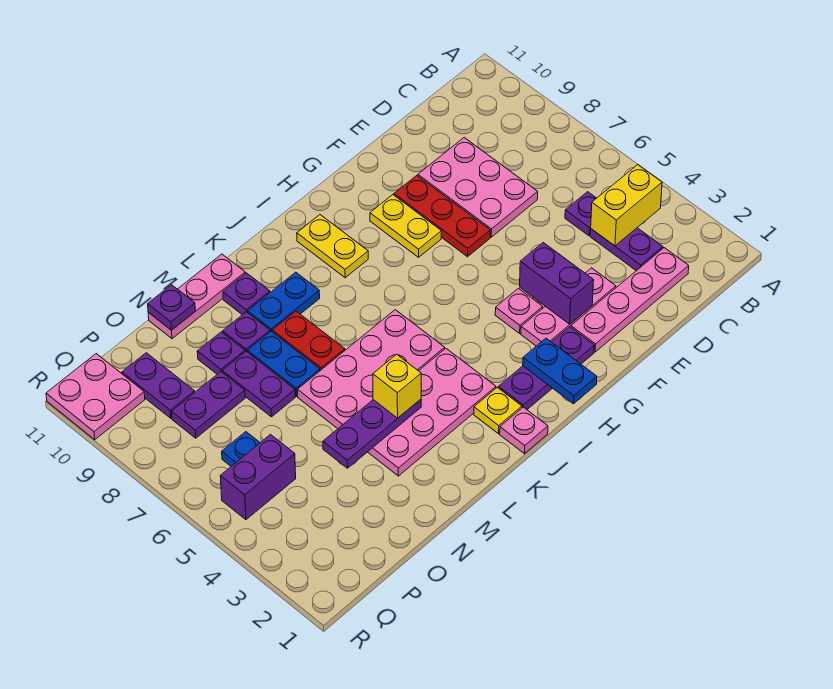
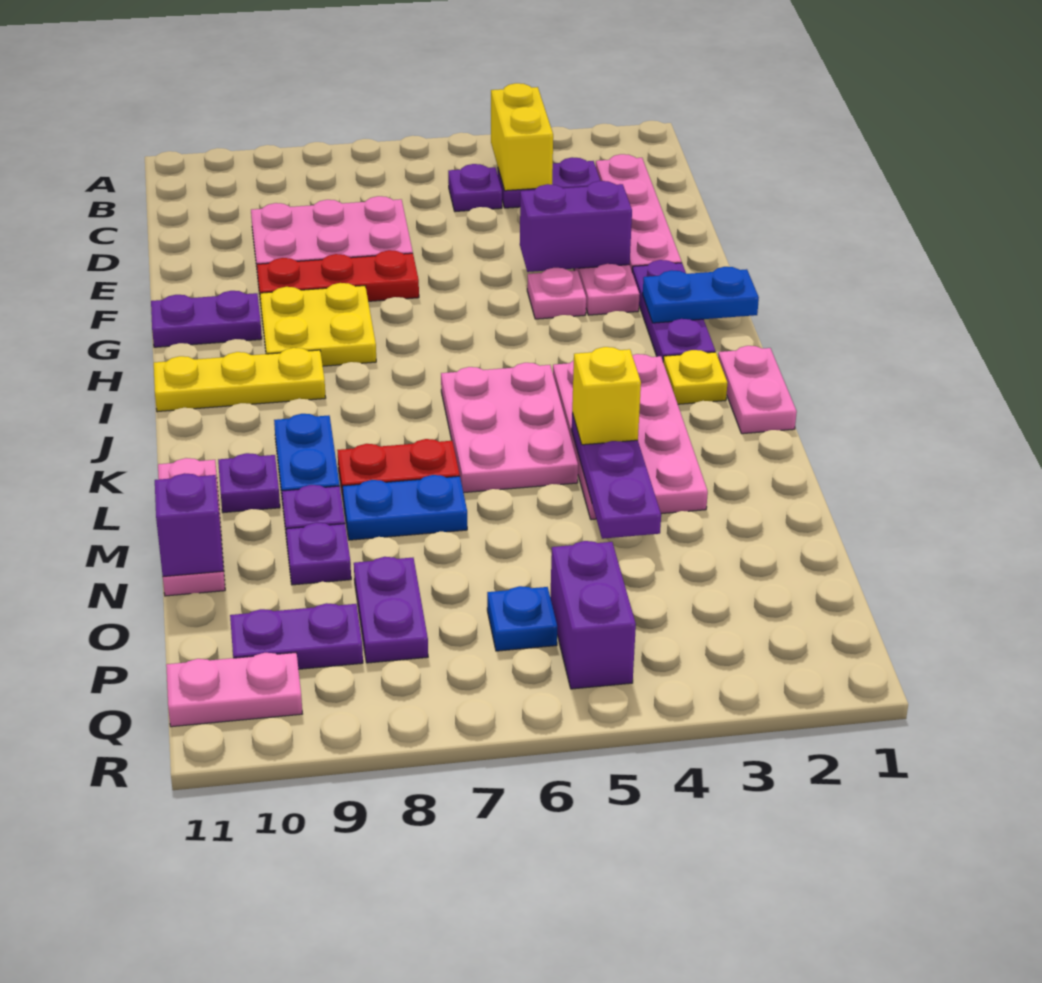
yellow plate G8:G9 level 1 -> yellow plate G8:H9 level 1
yellow plate I9:I10 level 1 -> yellow plate I9:I11 level 1
pink plate J1 level 1 -> pink plate J1:K1 level 1
pink plate J5:M6 level 1 -> pink plate J5:L6 level 1
purple plate N7:N8 level 1 -> purple plate G10:G11 level 1
purple plate N11 level 2 -> purple brick N11 level 2
pink plate Q10:R11 level 1 -> pink plate Q10:Q11 level 1

